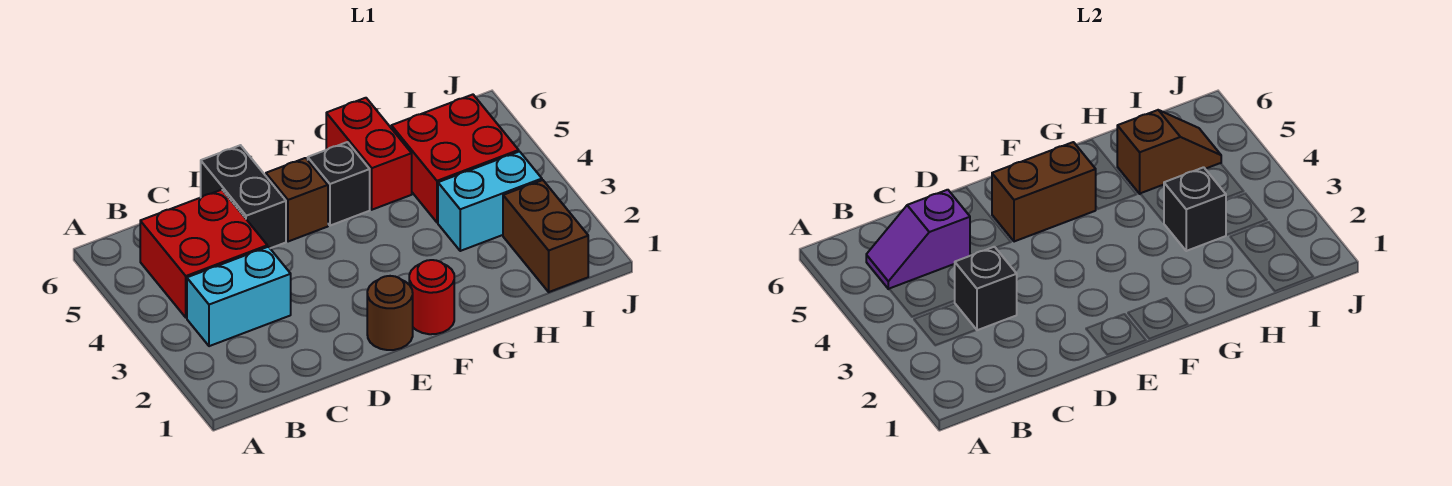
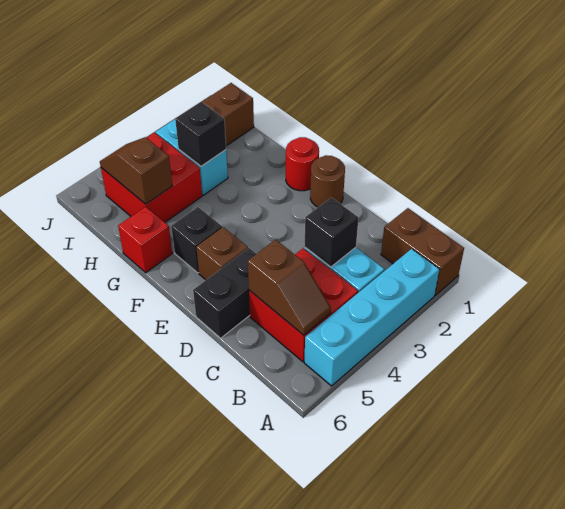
none -> cyan brick A2:A5 level 1
purple slope B5:C5 level 2 top C -> brown slope B5:C5 level 2 top C
brown brick E5:F5 level 2 -> brown brick A1:B1 level 1
red brick G5:G6 level 1 -> red brick G6 level 1

